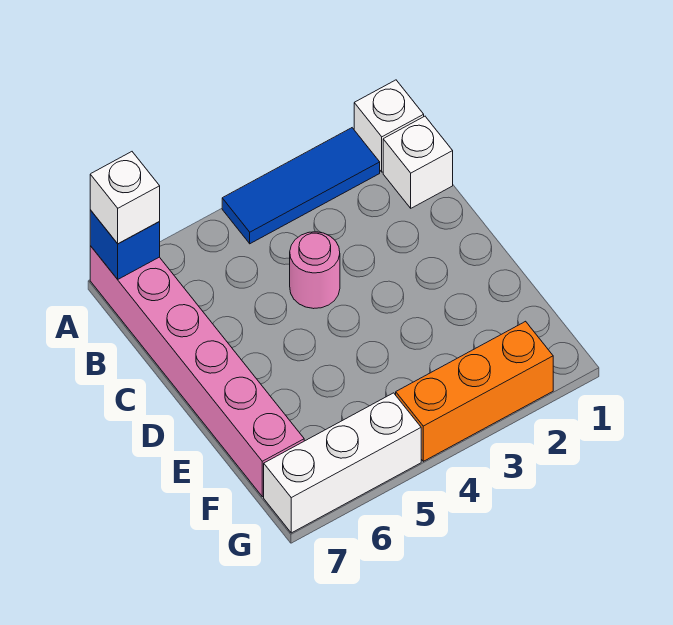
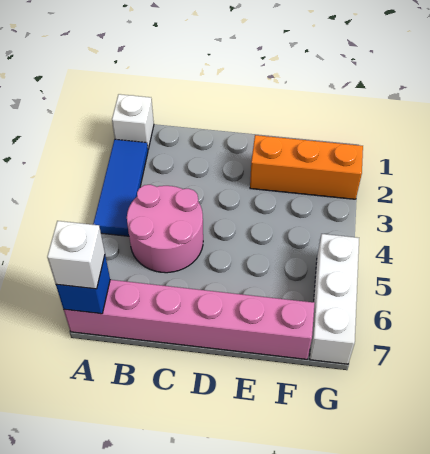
white brick B1 level 1 -> none
pink round brick C4 level 1 -> pink round brick B4:C5 level 1
orange brick G2:G4 level 1 -> orange brick E2:G2 level 1

